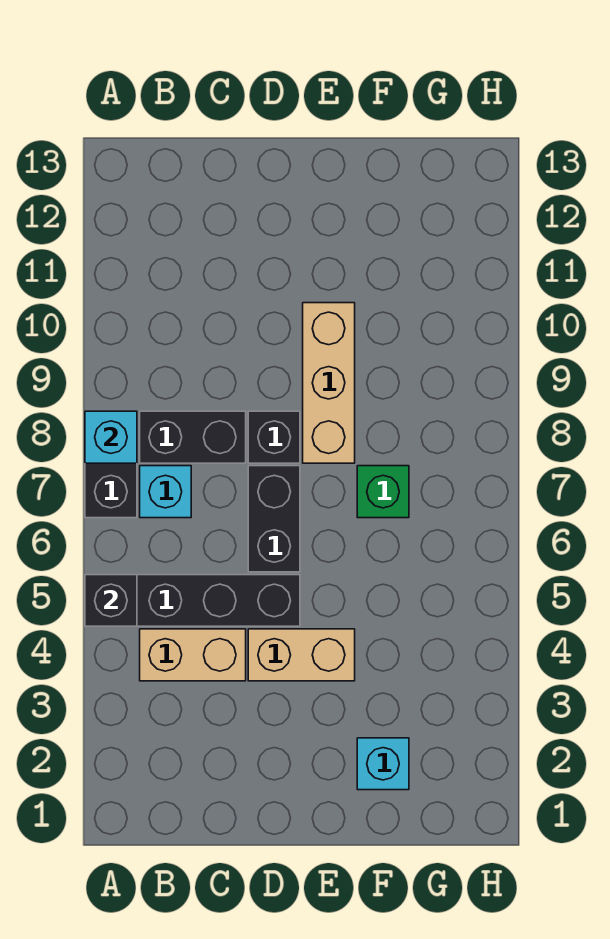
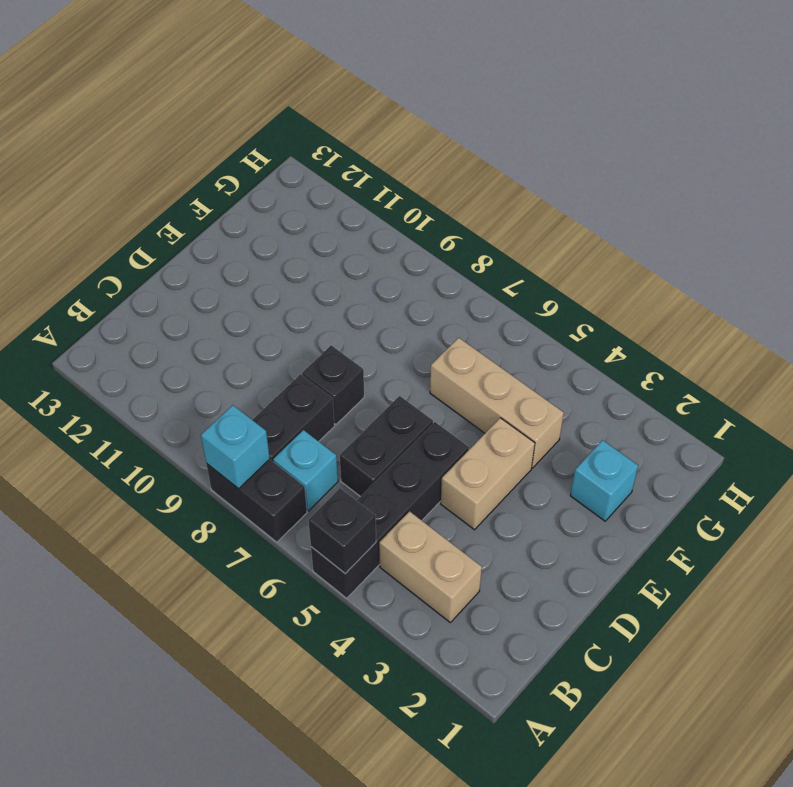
tan brick B4:C4 level 1 -> tan brick B3:B4 level 1
black brick D6:D7 level 1 -> black brick C6:D6 level 1
tan brick E8:E10 level 1 -> tan brick F4:F6 level 1
green brick F7 level 1 -> none

